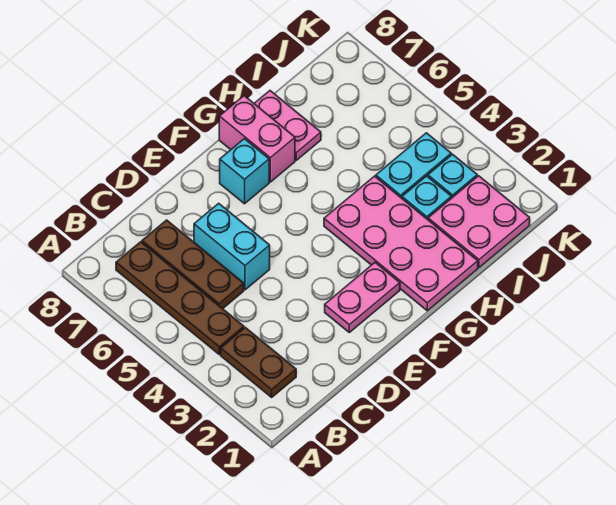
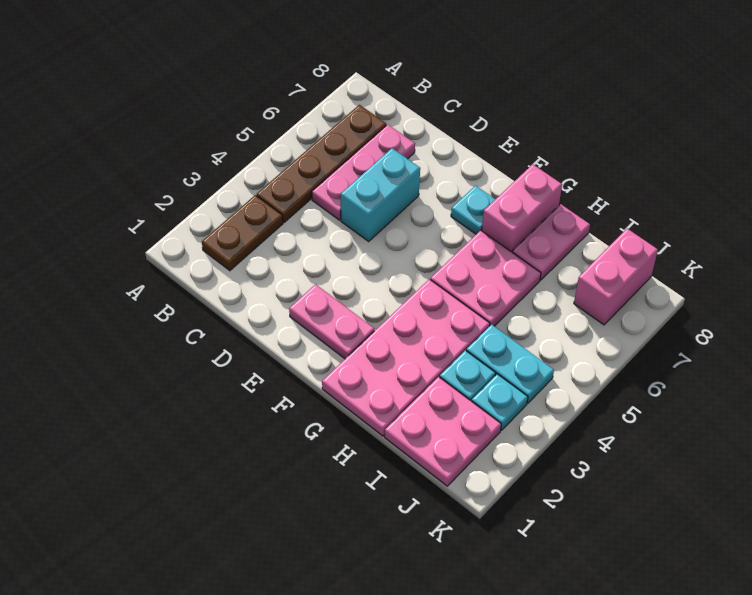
brown plate C5:C7 level 1 -> pink plate C5:C7 level 1
cyan brick F7 level 1 -> cyan plate F7 level 1
none -> pink plate G5:H6 level 1
none -> pink brick J7:J8 level 1

